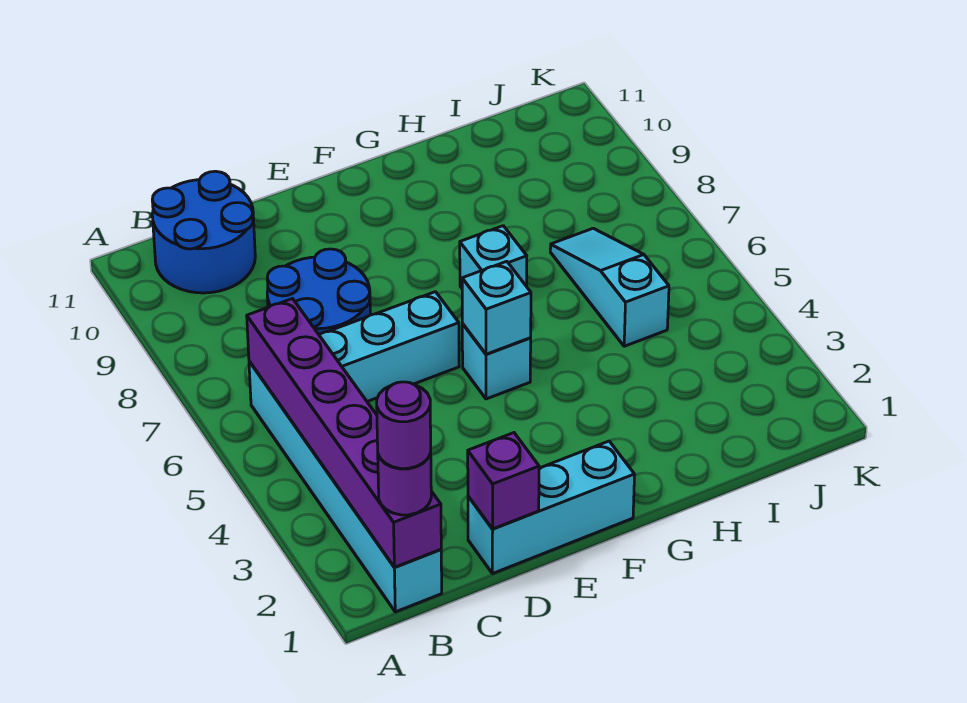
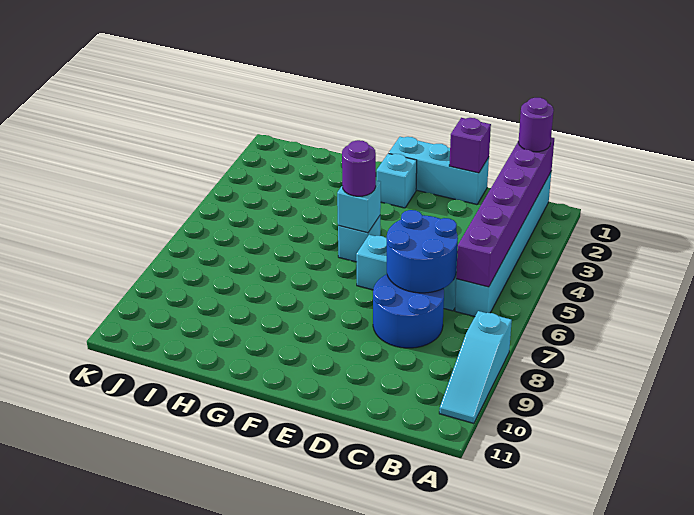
purple round brick B1 level 4 -> purple round brick F5 level 3
blue round brick B10:C11 level 1 -> blue round brick C6:D7 level 2
cyan brick G7 level 1 -> cyan brick F2 level 1
cyan slope I5:I7 level 1 top 5 -> cyan slope A8:A10 level 1 top 8

